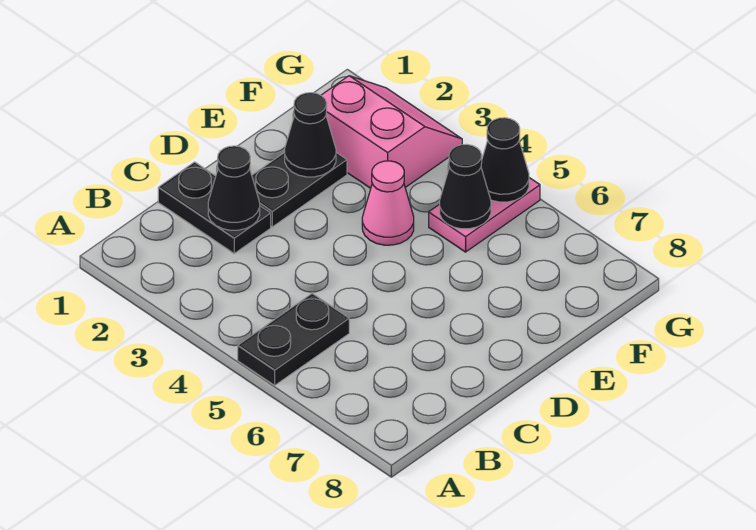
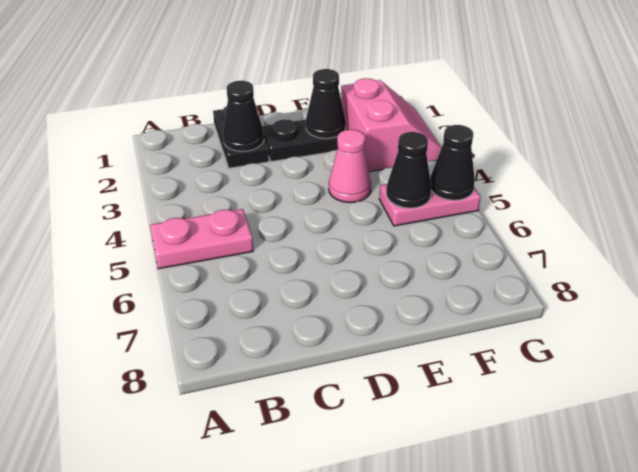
black plate A5:B5 level 1 -> pink plate A5:B5 level 1

